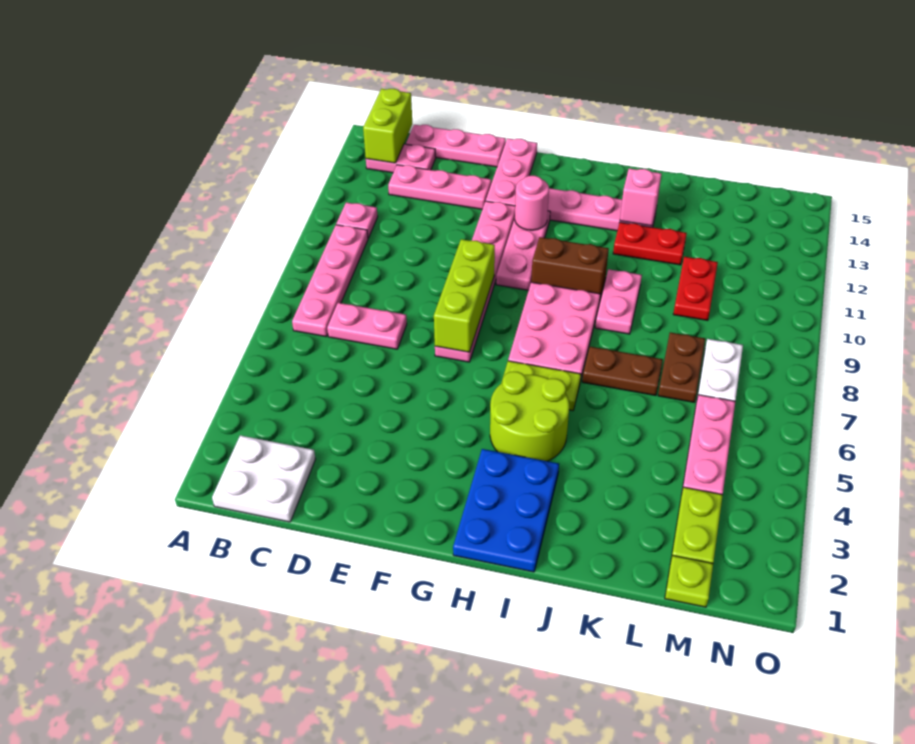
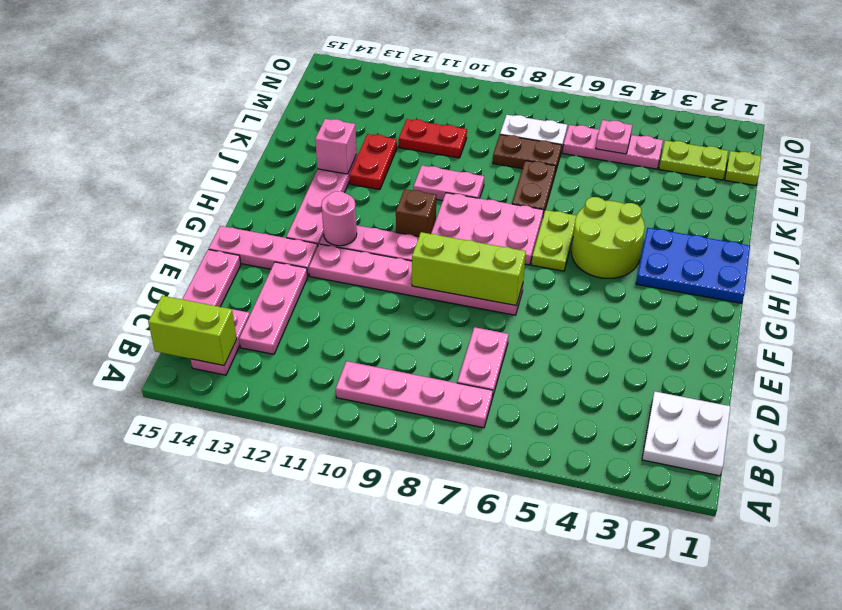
pink plate B11 level 1 -> pink plate M5 level 2
brown brick H10:I10 level 1 -> brown brick H10 level 1

